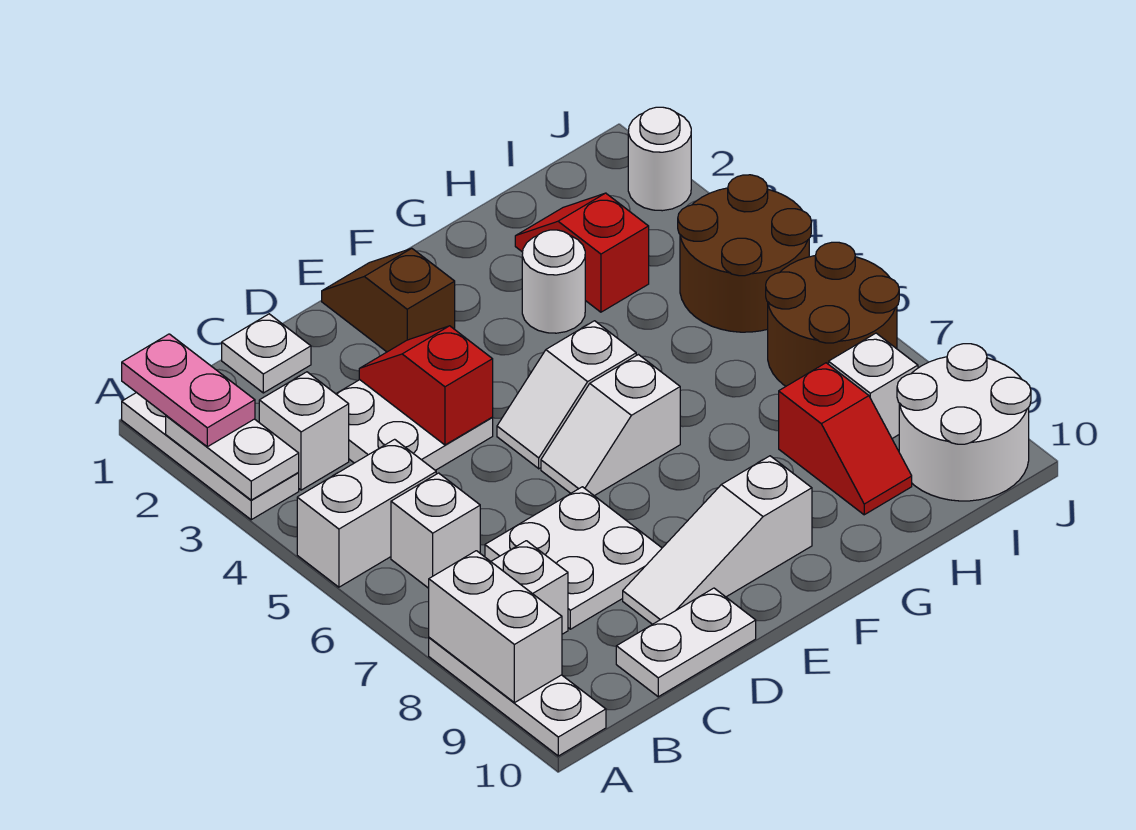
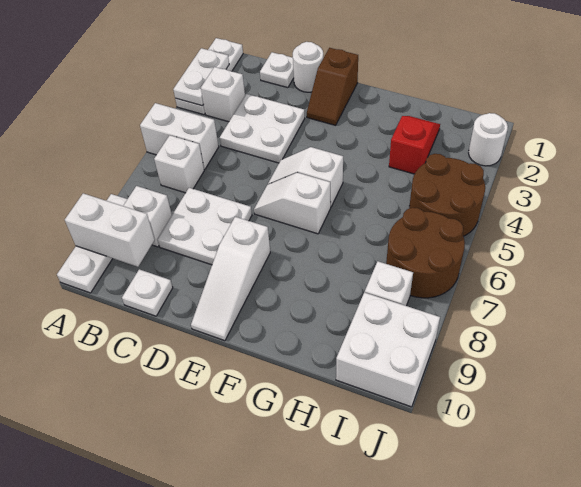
pink plate A1:A2 level 3 -> none
white brick A8:A9 level 2 -> white brick A9:B9 level 2
white plate C10:D10 level 1 -> white plate C10 level 1
red slope D3:D4 level 2 top 4 -> none
white slope D9:F9 level 1 top F -> white slope E8:E10 level 1 top 8
brown slope E1:E2 level 1 top 2 -> brown slope E1:E2 level 1 top 1
white round brick G3 level 1 -> white round brick D1 level 1
red slope H8:H9 level 1 top 8 -> none
white round brick I9:J10 level 1 -> white brick I9:J10 level 1

